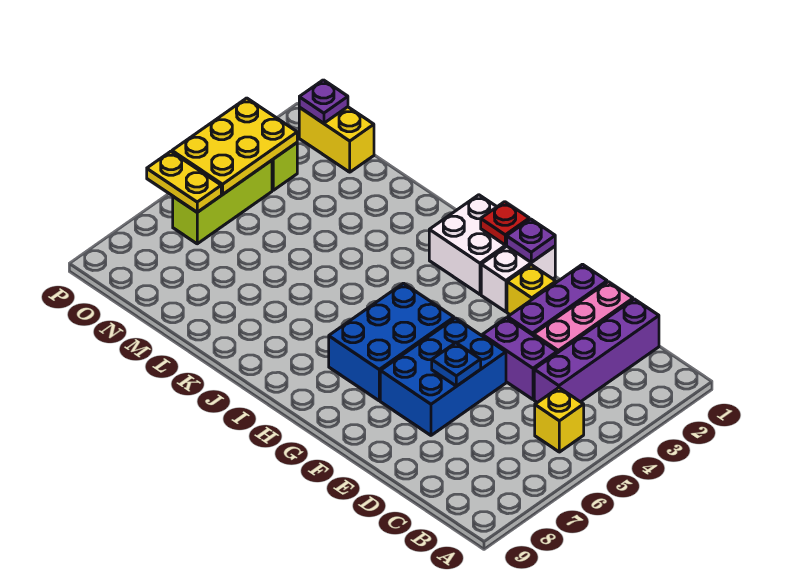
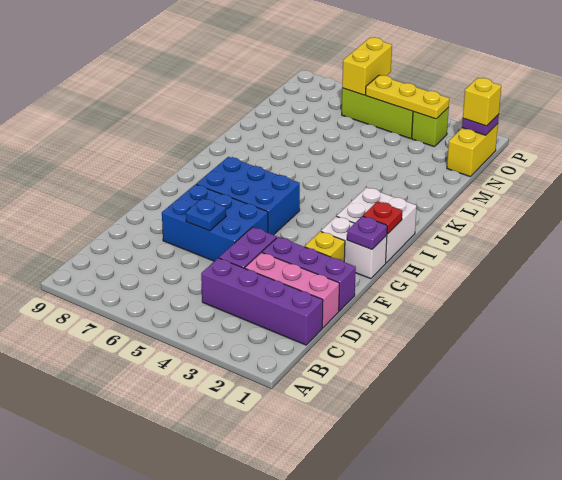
yellow brick B5 level 1 -> yellow brick O1 level 3
yellow plate O3:P5 level 2 -> yellow plate O3:O5 level 2
yellow plate O6:P6 level 2 -> yellow brick O6:P6 level 2

